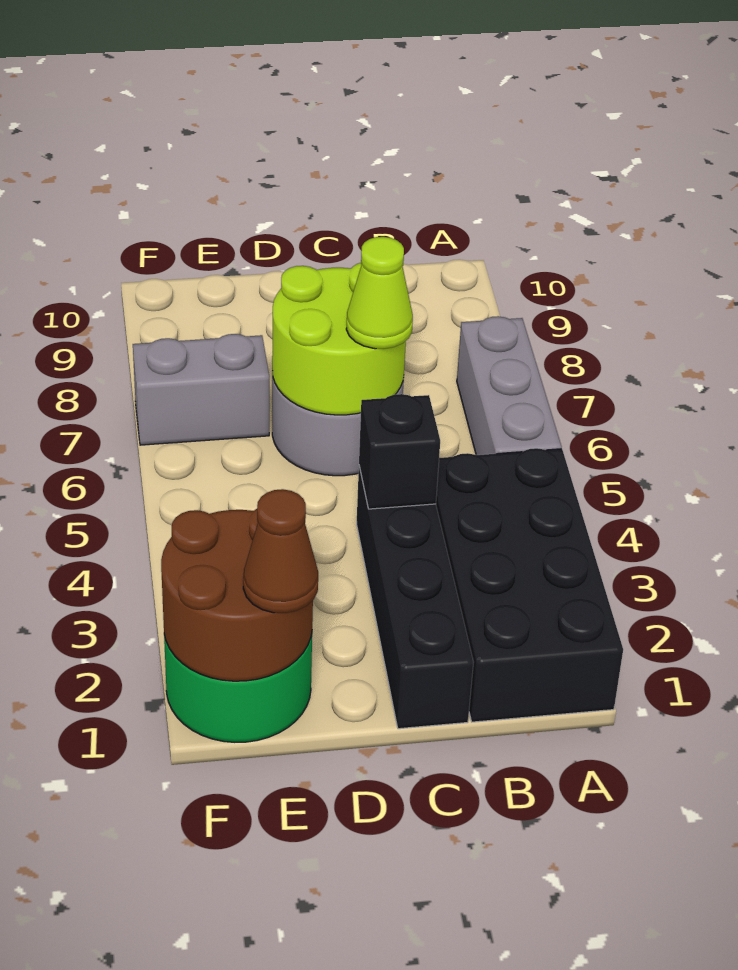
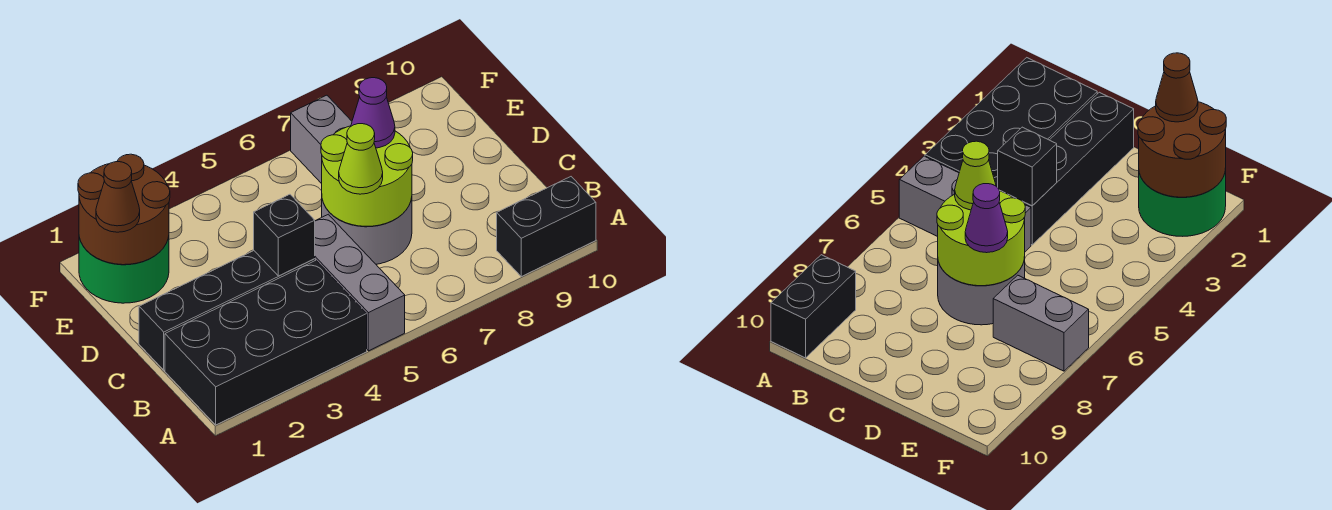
grey brick A5:A7 level 1 -> grey brick A5:C5 level 1
none -> black brick A9:A10 level 1
none -> purple cone D7 level 3

